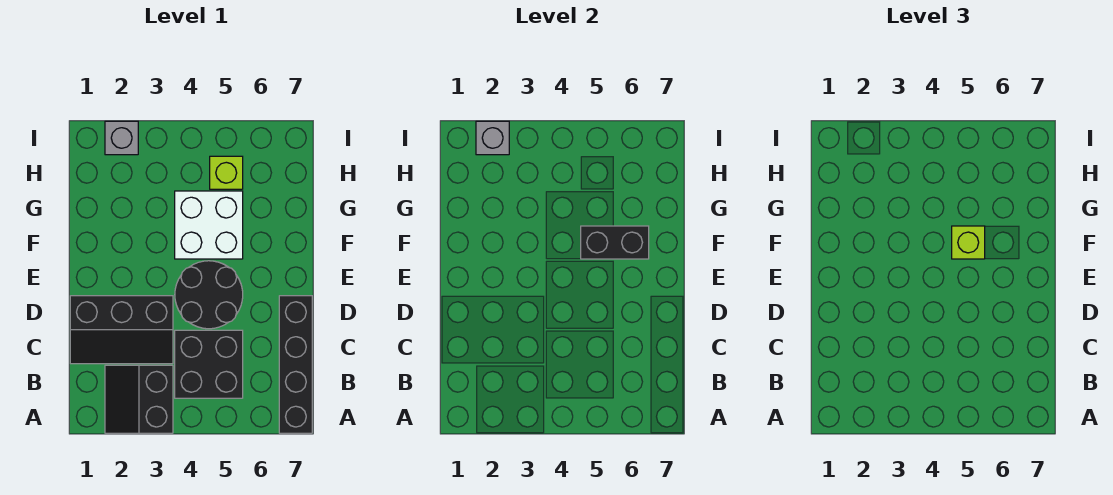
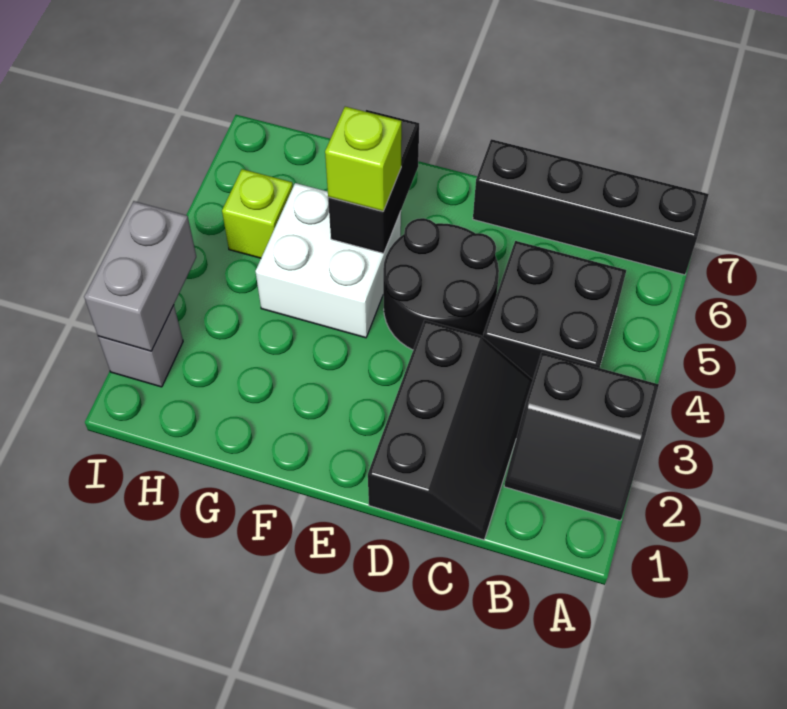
grey brick I2 level 2 -> grey brick I2:I3 level 2

